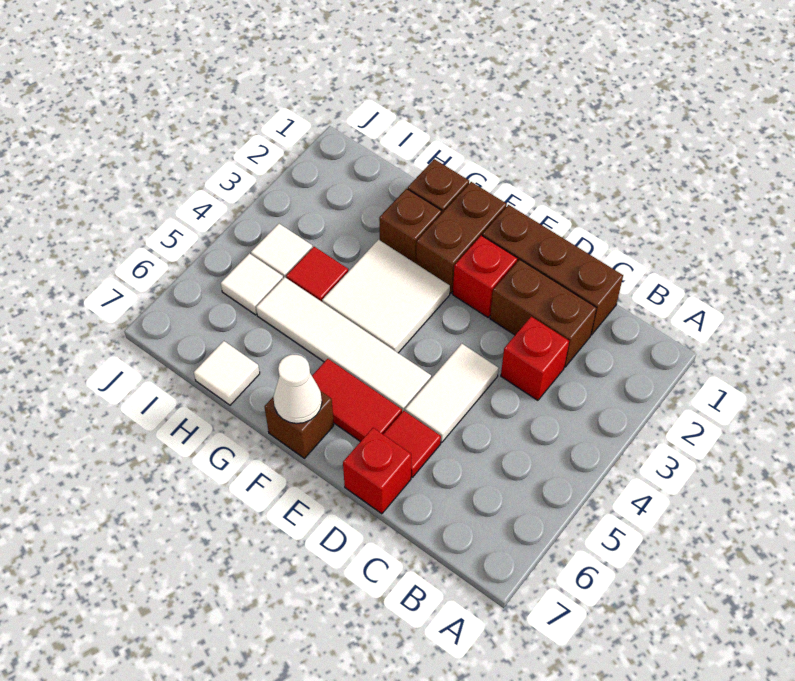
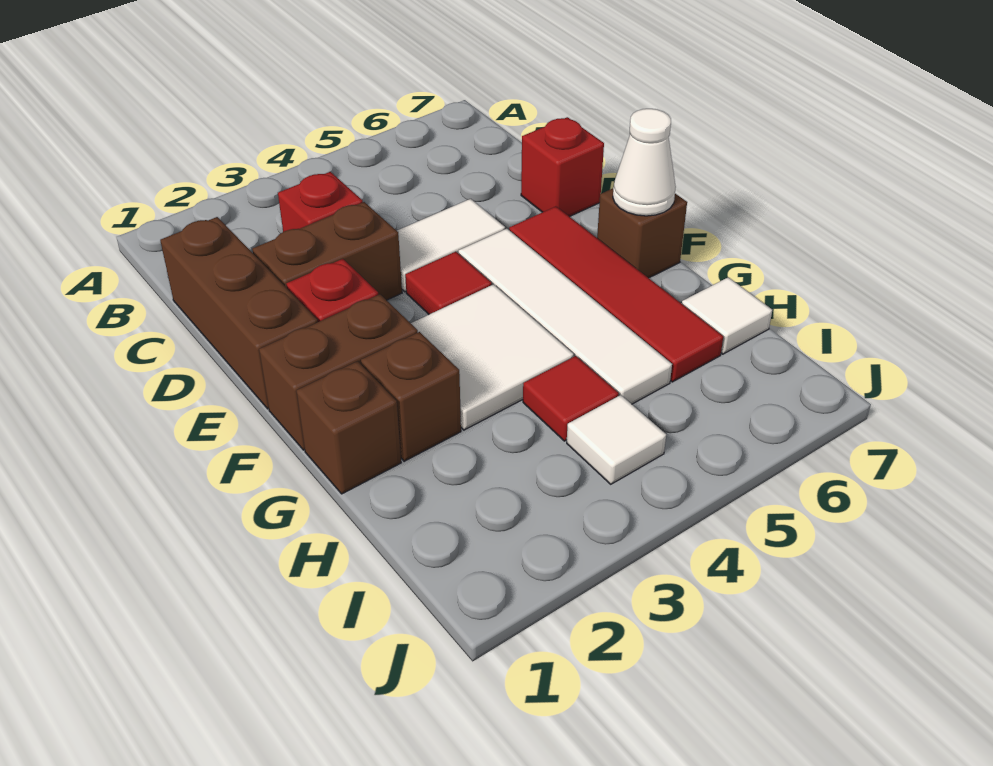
brown brick C2:D2 level 1 -> brown brick D2:D3 level 1
red tile D6 level 1 -> red tile E4 level 1
red tile E6:F6 level 1 -> red tile E6:H6 level 1
white tile I5 level 1 -> none

